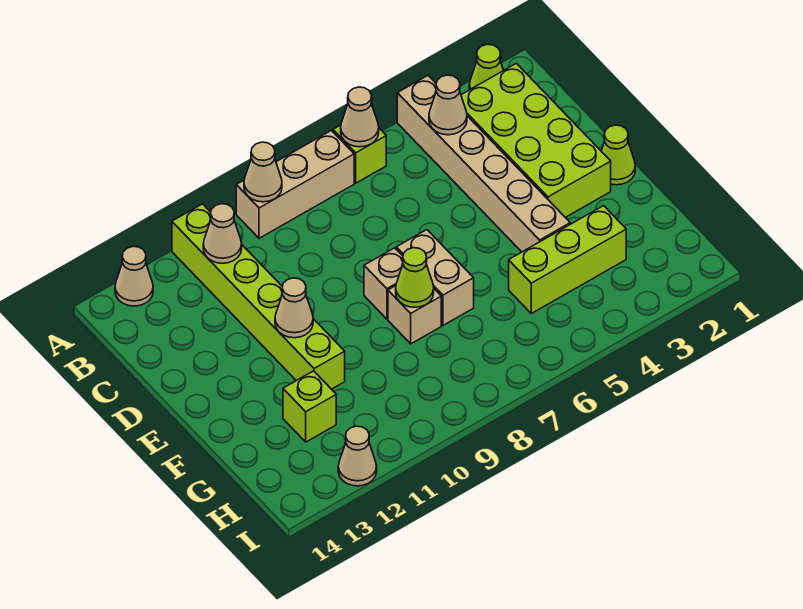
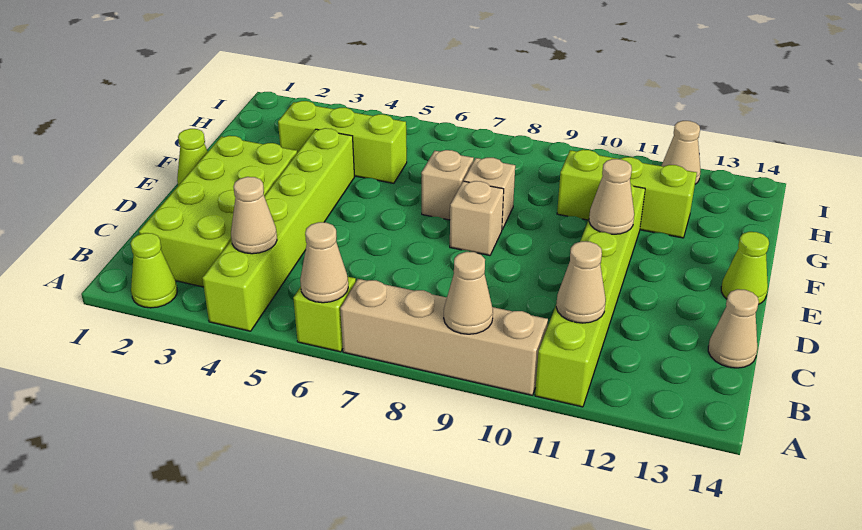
tan brick A4:F4 level 1 -> lime brick A4:F4 level 1
tan brick A7:A9 level 1 -> tan brick A7:A10 level 1
tan cone A13 level 1 -> tan cone C14 level 1
tan brick E7:F7 level 1 -> tan brick F7 level 1
lime cone F8 level 2 -> lime cone E14 level 1
lime brick G12 level 1 -> lime brick G10:G12 level 1

